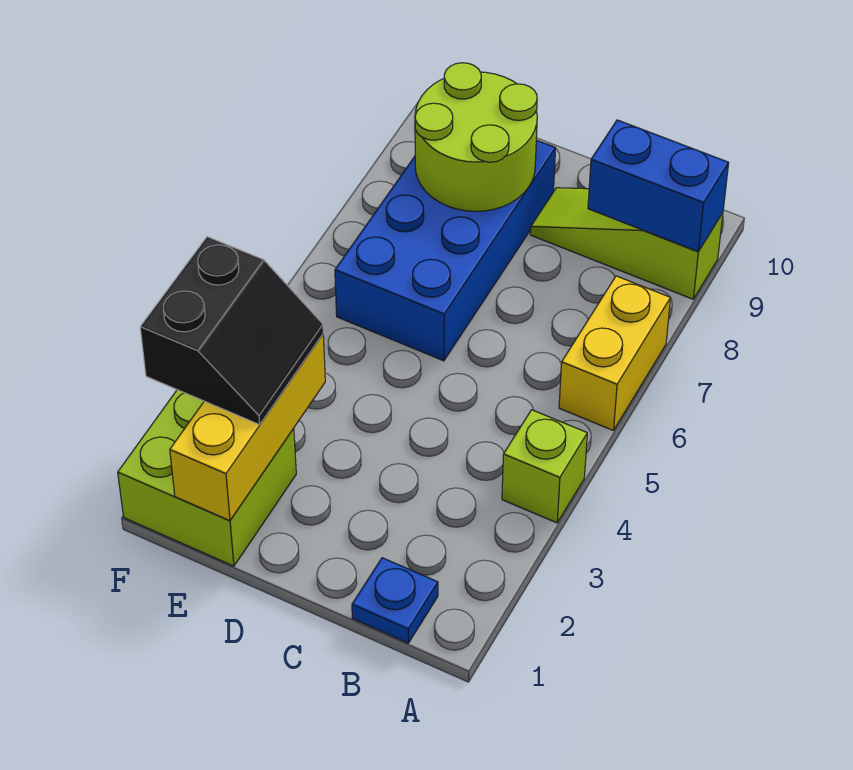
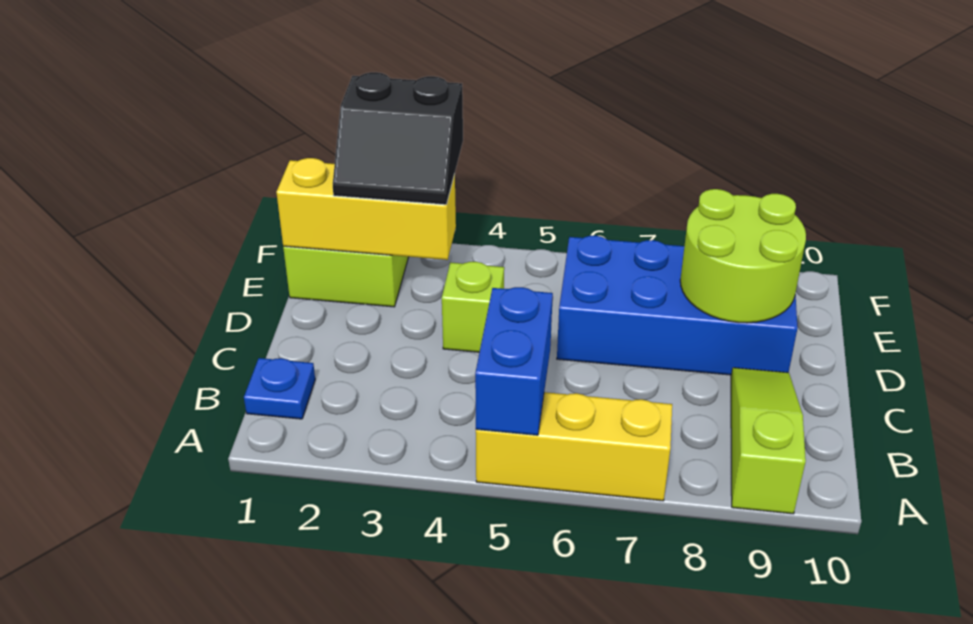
lime brick A4 level 1 -> lime brick D4 level 1
yellow brick A6:A7 level 1 -> yellow brick A5:A7 level 1
blue brick A9:B9 level 2 -> blue brick A5:B5 level 2

